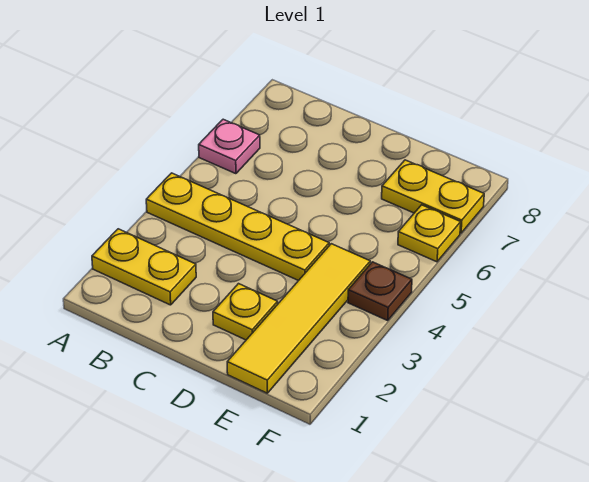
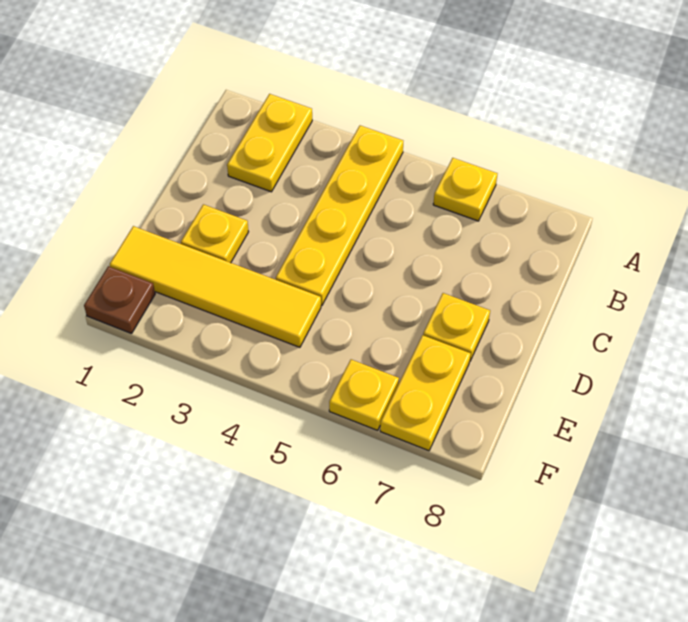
pink plate A6 level 1 -> yellow plate A6 level 1
none -> yellow plate D7 level 1
brown plate F4 level 1 -> brown plate F1 level 1

